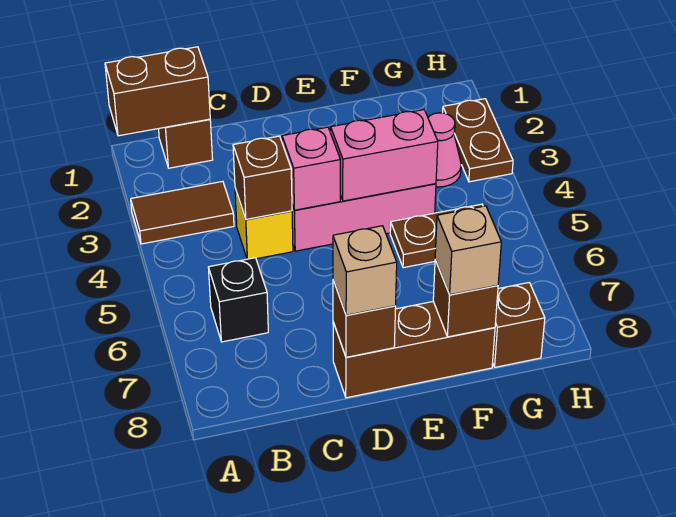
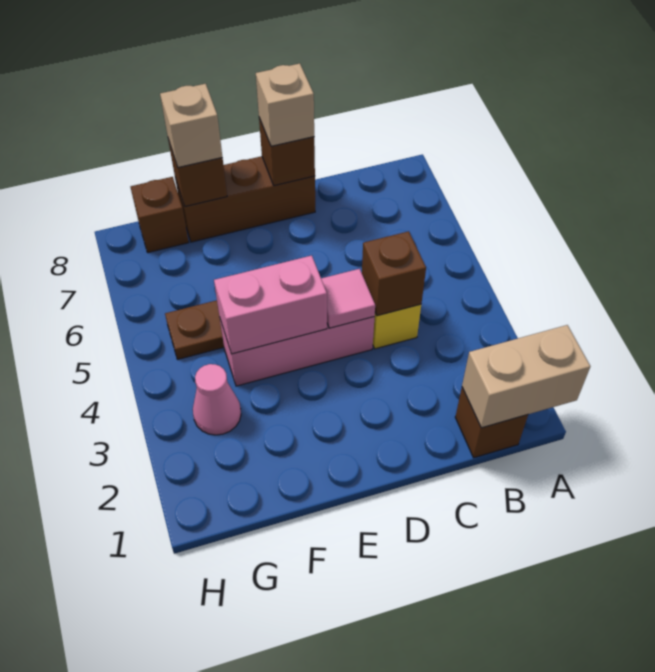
brown brick A1:B1 level 2 -> tan brick A1:B1 level 2
brown tile A3:B3 level 1 -> none
black brick B6 level 1 -> none
pink brick D4 level 2 -> pink tile D4 level 2
brown plate H2:H3 level 1 -> none

